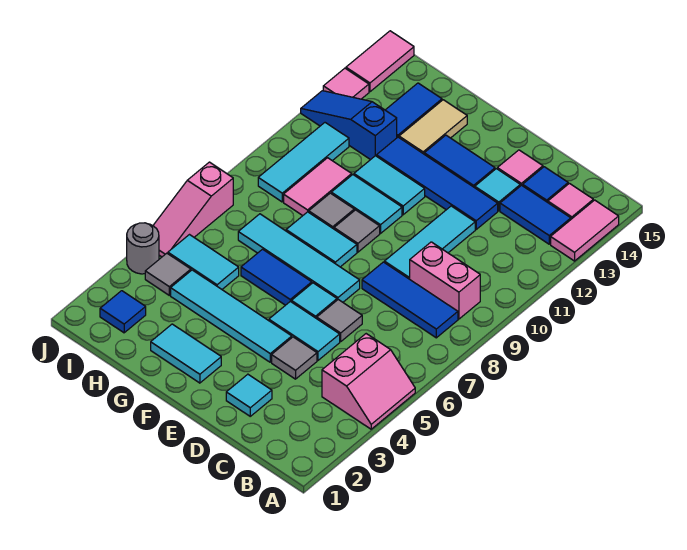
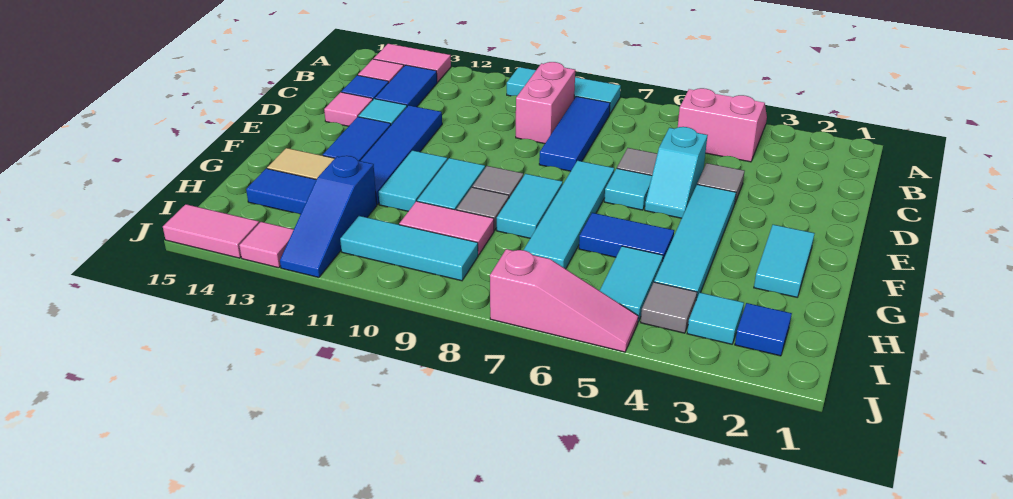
cyan tile D2 level 1 -> cyan tile I3 level 1
cyan tile D5:E5 level 1 -> cyan slope D5:E5 level 1 top D
cyan tile D9:D11 level 1 -> cyan tile A8:A10 level 1
blue tile F6:G6 level 1 -> blue tile G5:G6 level 1
grey round brick J4 level 1 -> none

